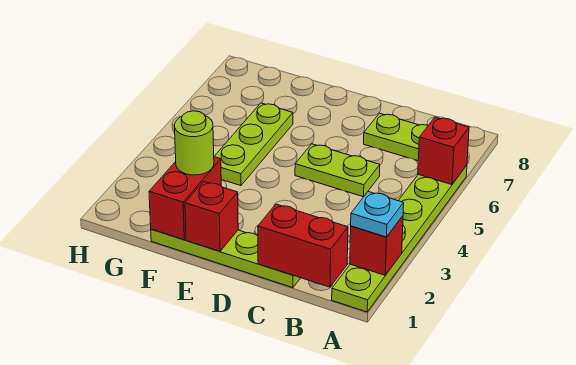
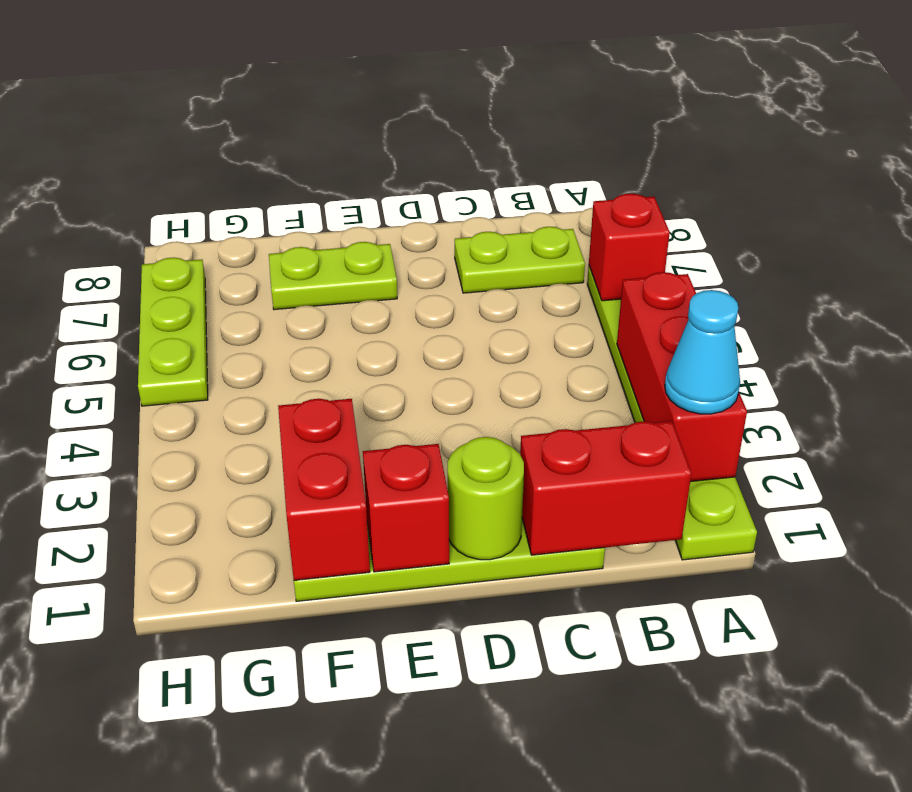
red brick A2 level 2 -> red brick A2:A4 level 2
cyan plate A2 level 3 -> cyan cone A2 level 3
lime plate C5:D5 level 1 -> lime plate E7:F7 level 1
lime round brick F2 level 3 -> lime round brick D1 level 2
lime plate F4:F6 level 1 -> lime plate H5:H7 level 1

